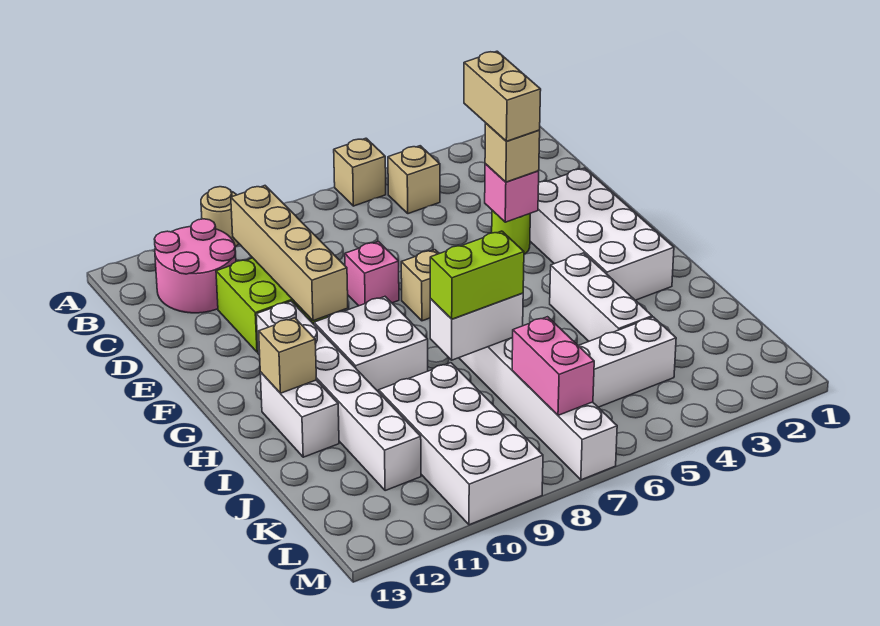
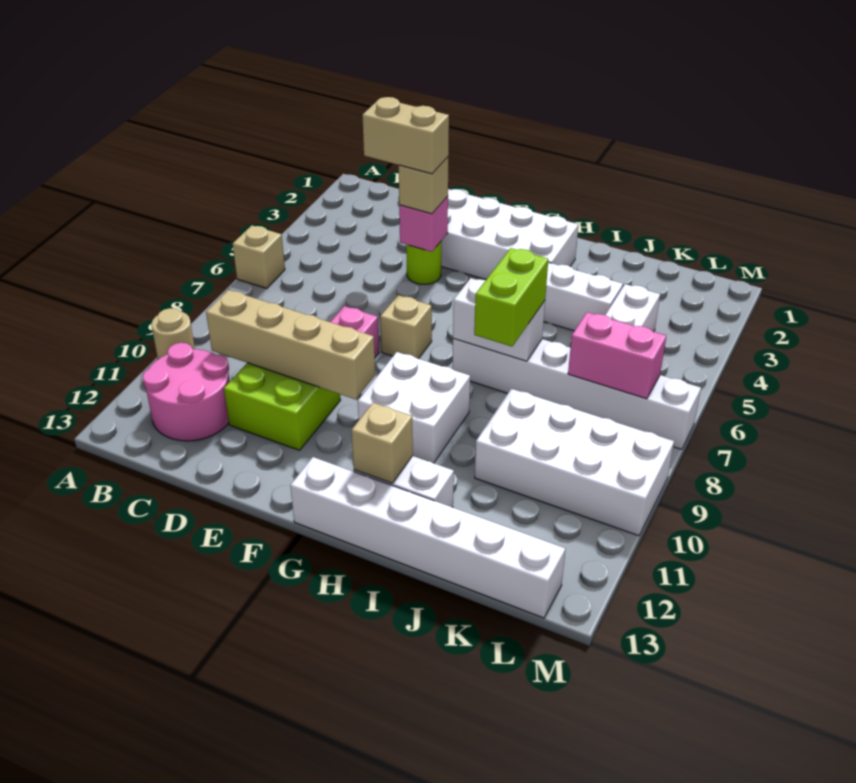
tan brick B5 level 1 -> none
white brick F11:K11 level 1 -> white brick G13:L13 level 1
white brick I7:I8 level 2 -> white brick H7:I7 level 2

